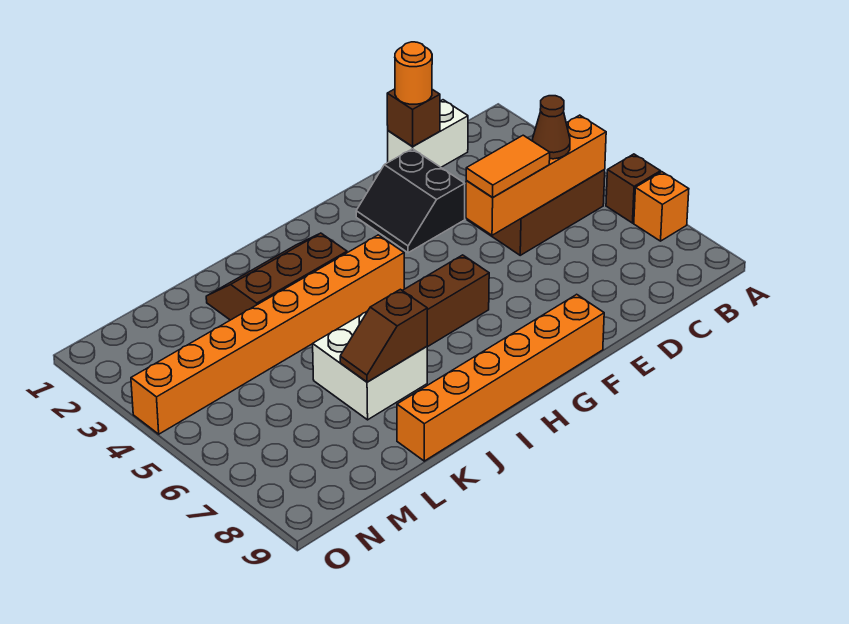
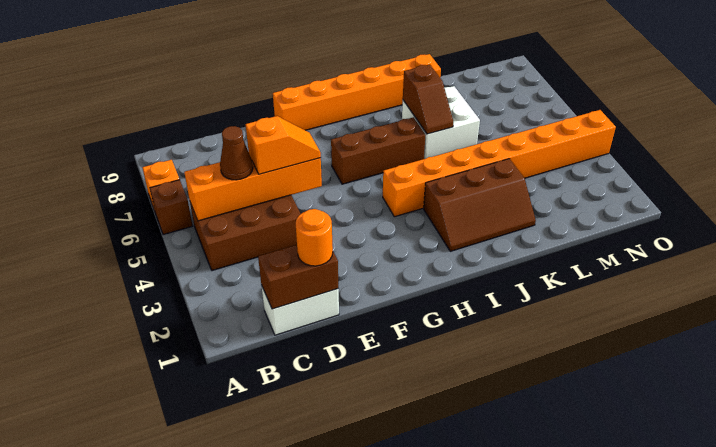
brown brick D1 level 2 -> brown brick C1:D1 level 2
orange tile D5:E5 level 3 -> orange slope D5:E5 level 3 top D
black slope E2:F3 level 1 top E -> none
brown slope J7:K7 level 2 top J -> brown slope J6:J7 level 2 top 7

